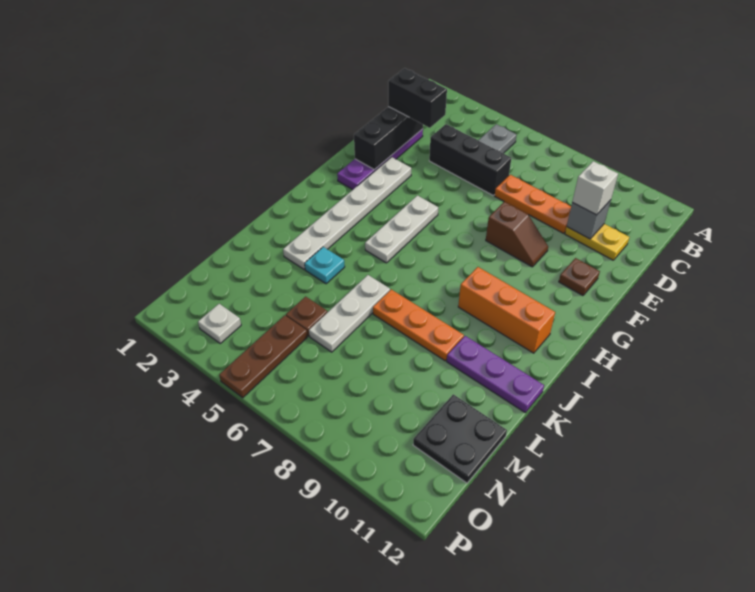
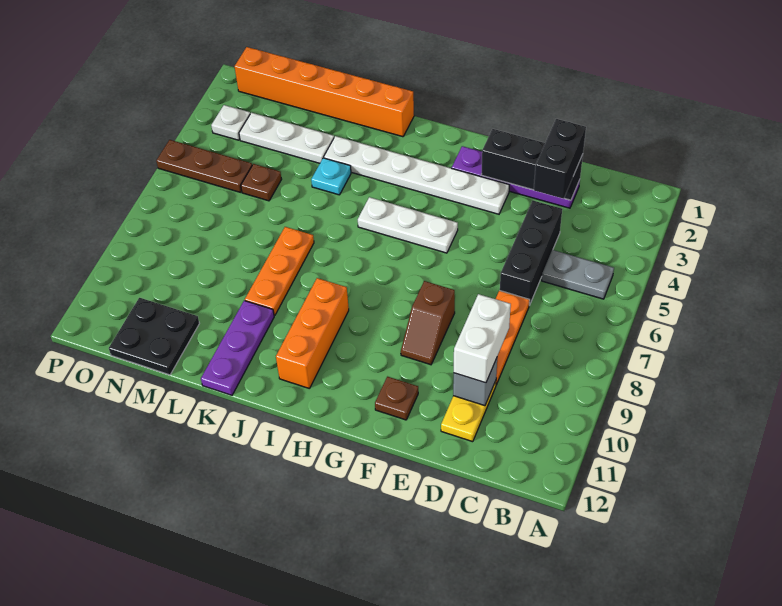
white brick D10 level 3 -> white brick D9:D10 level 3
none -> orange brick J1:O1 level 1
white plate K6:M6 level 1 -> white plate L3:N3 level 1

